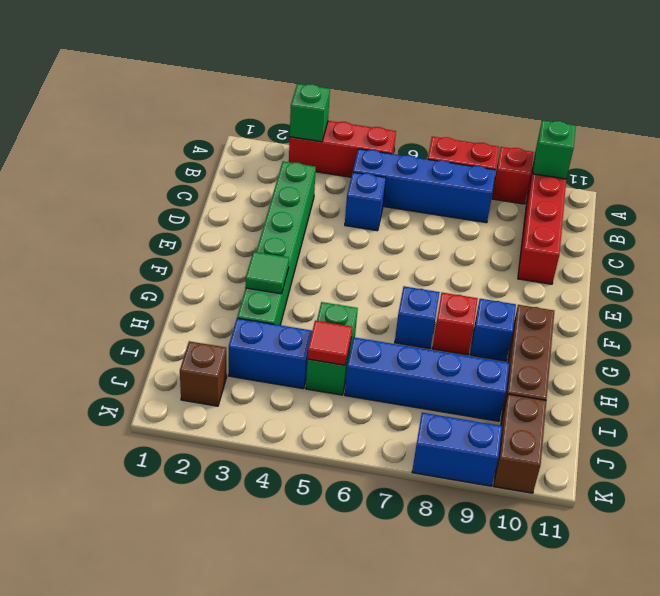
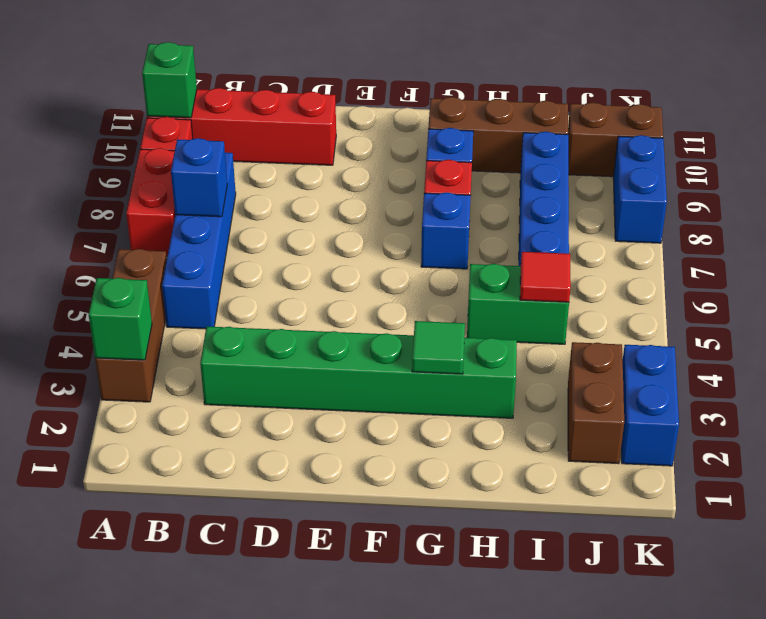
red brick A3:A5 level 1 -> brown brick A3:A5 level 1
blue brick C5 level 1 -> blue brick B7 level 2
blue brick I3:I4 level 1 -> blue brick K2:K3 level 1
brown brick J2 level 1 -> brown brick J2:J3 level 1

